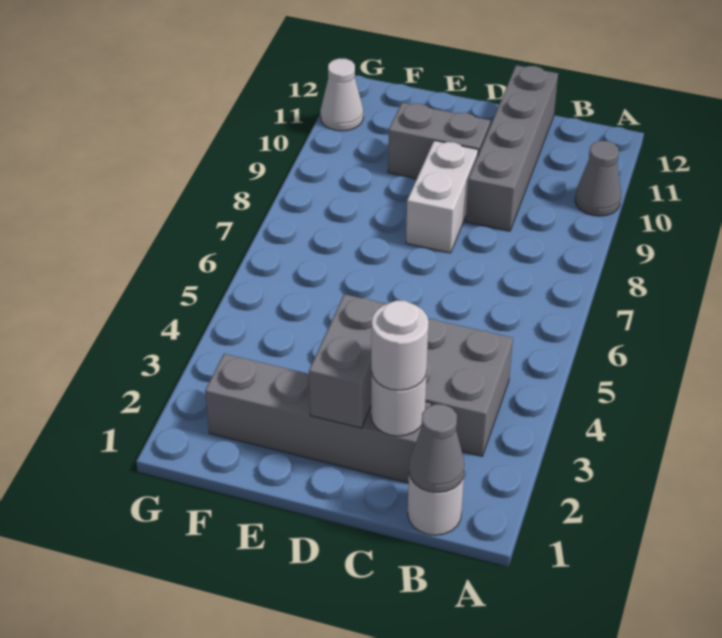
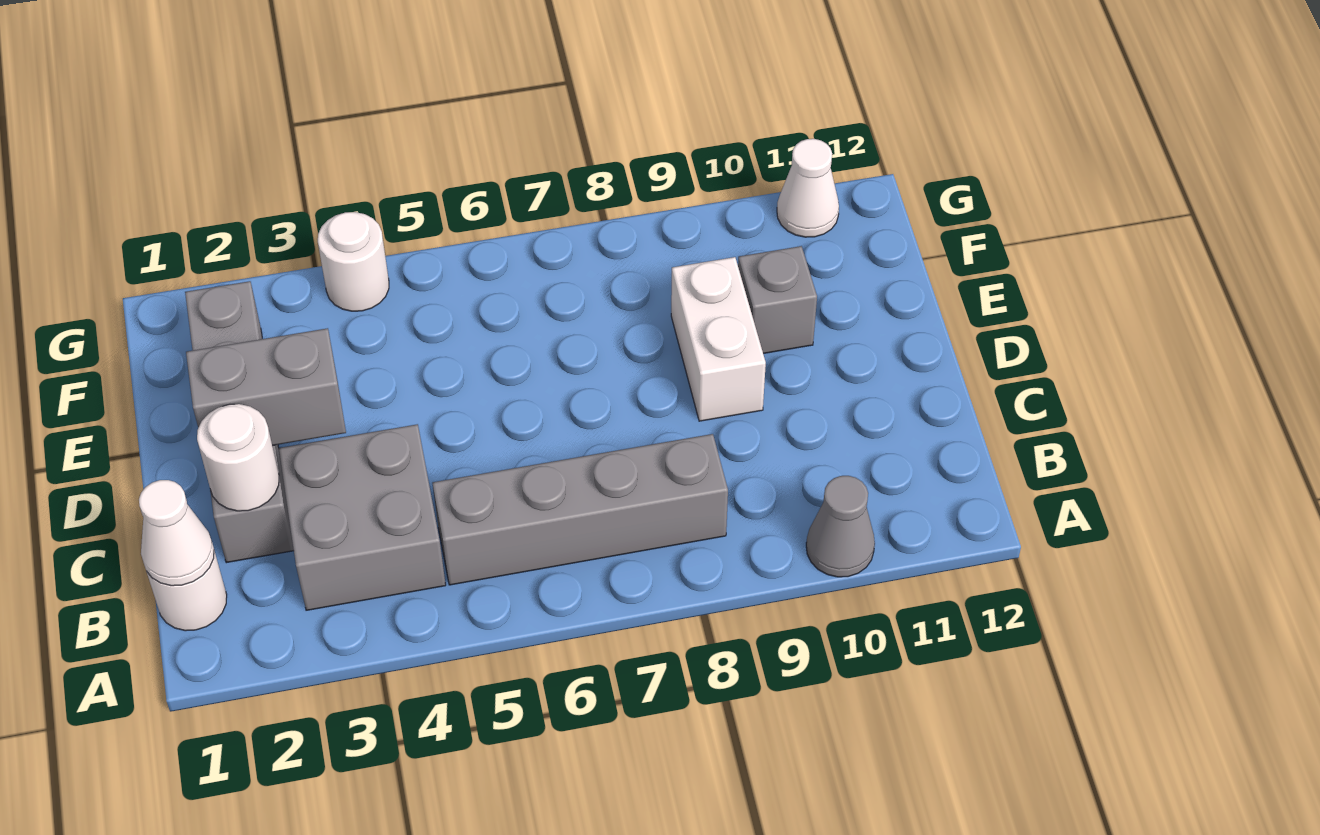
grey cone B1 level 2 -> white cone B1 level 2
white round brick C2 level 3 -> white round brick G4 level 1
grey brick C9:C12 level 1 -> grey brick B5:B8 level 1
white brick D8:D9 level 1 -> white brick D9:E9 level 1
grey brick D10:E10 level 1 -> grey brick E10 level 1

